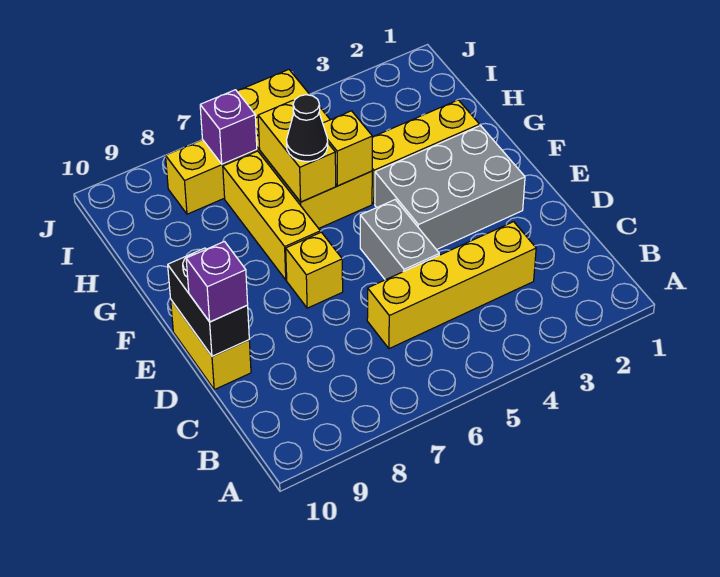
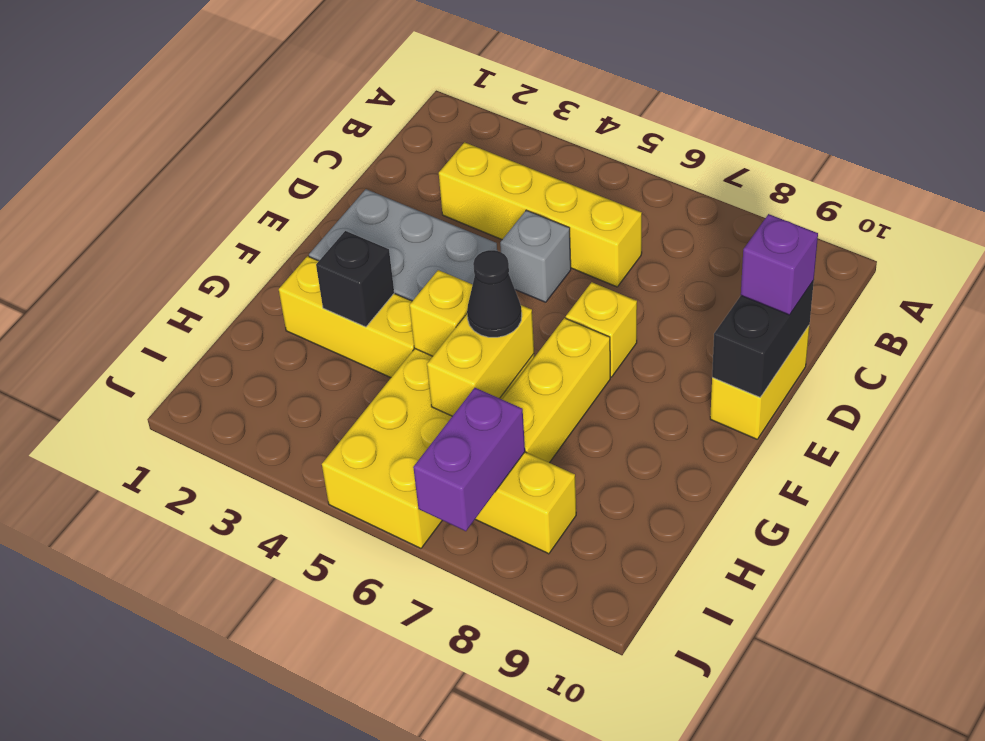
grey brick D5:E5 level 1 -> grey brick D5 level 1
none -> black brick G3 level 2
purple brick I7 level 2 -> purple brick I7:J7 level 2

